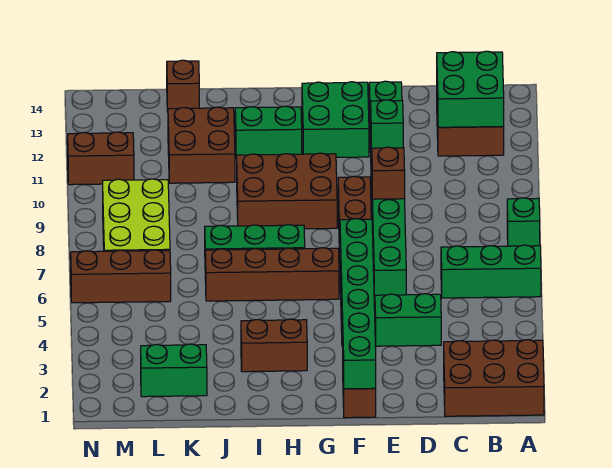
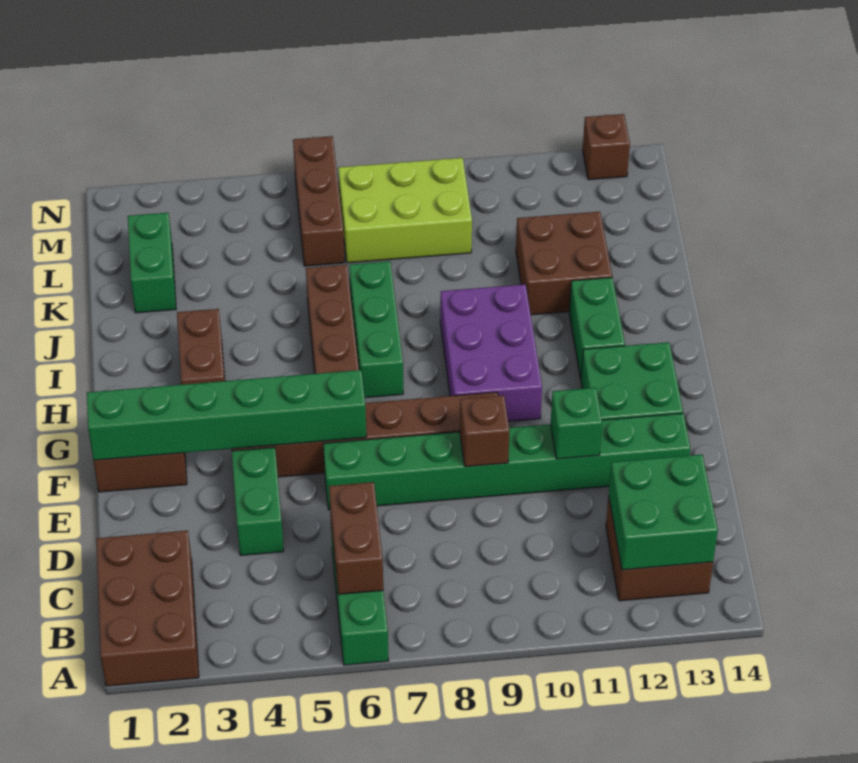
green brick A8 level 1 -> none
brown brick G9:I10 level 1 -> purple brick G9:I10 level 1
brown brick K14 level 1 -> brown brick N13 level 1
brown brick M11:N11 level 1 -> brown brick B6:C6 level 2

